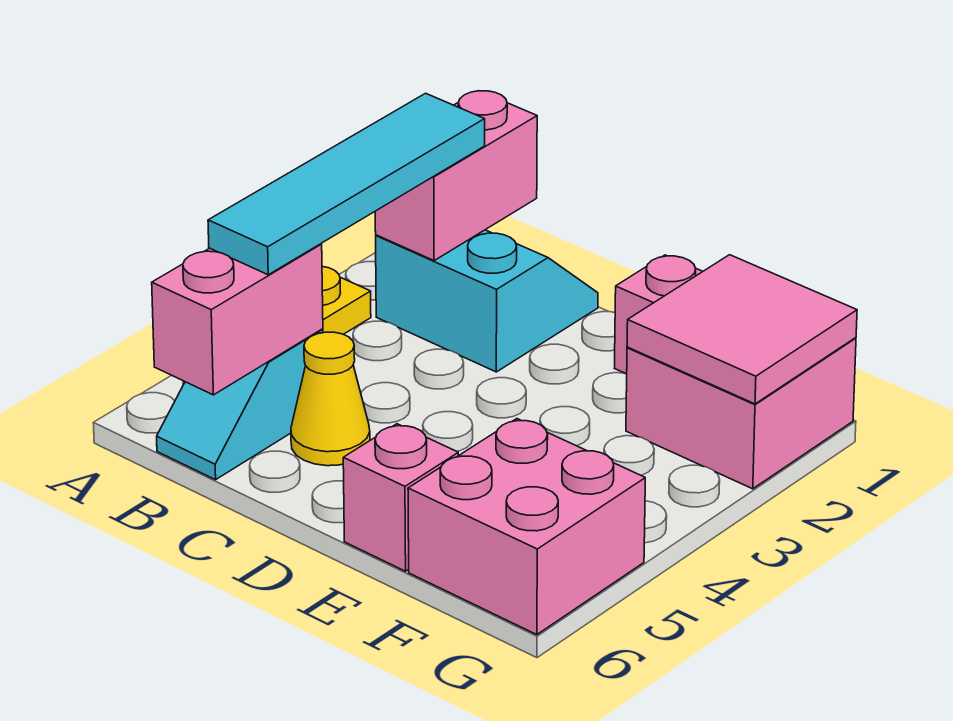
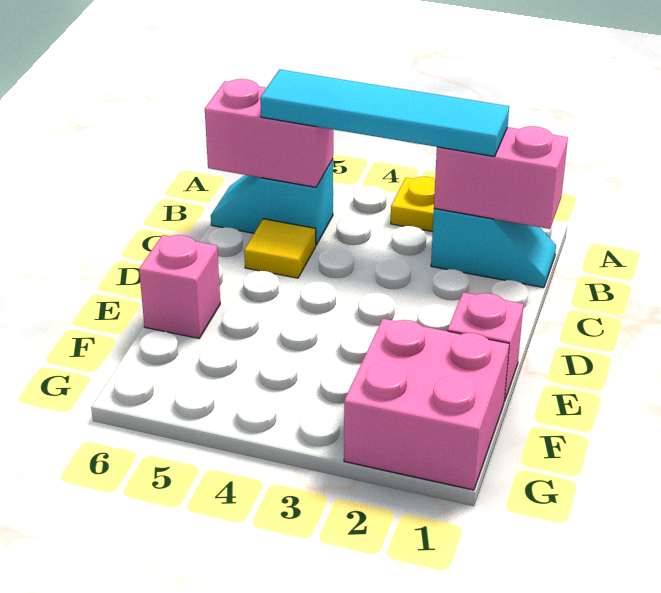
cyan slope B1:C2 level 1 top 2 -> cyan slope B1:B2 level 1 top 2
yellow cone C5 level 1 -> yellow tile C5 level 1
pink tile F1:G2 level 2 -> none
pink brick F5:G6 level 1 -> none

